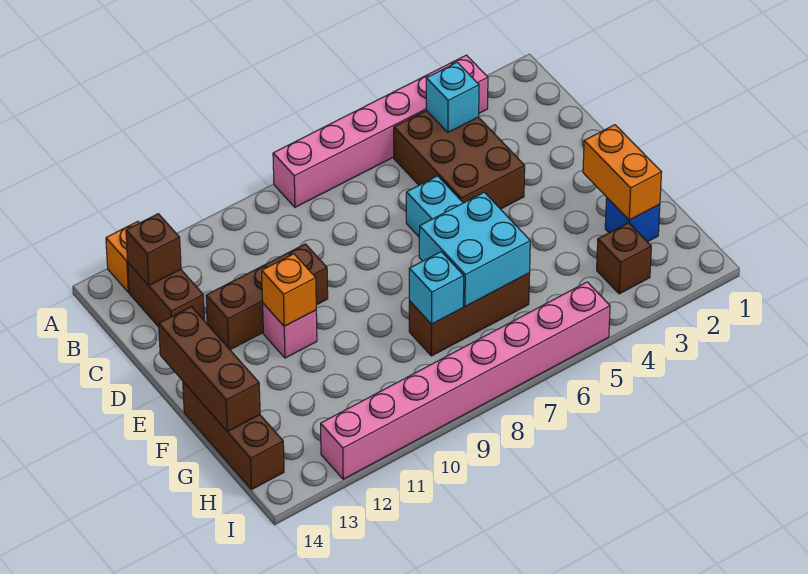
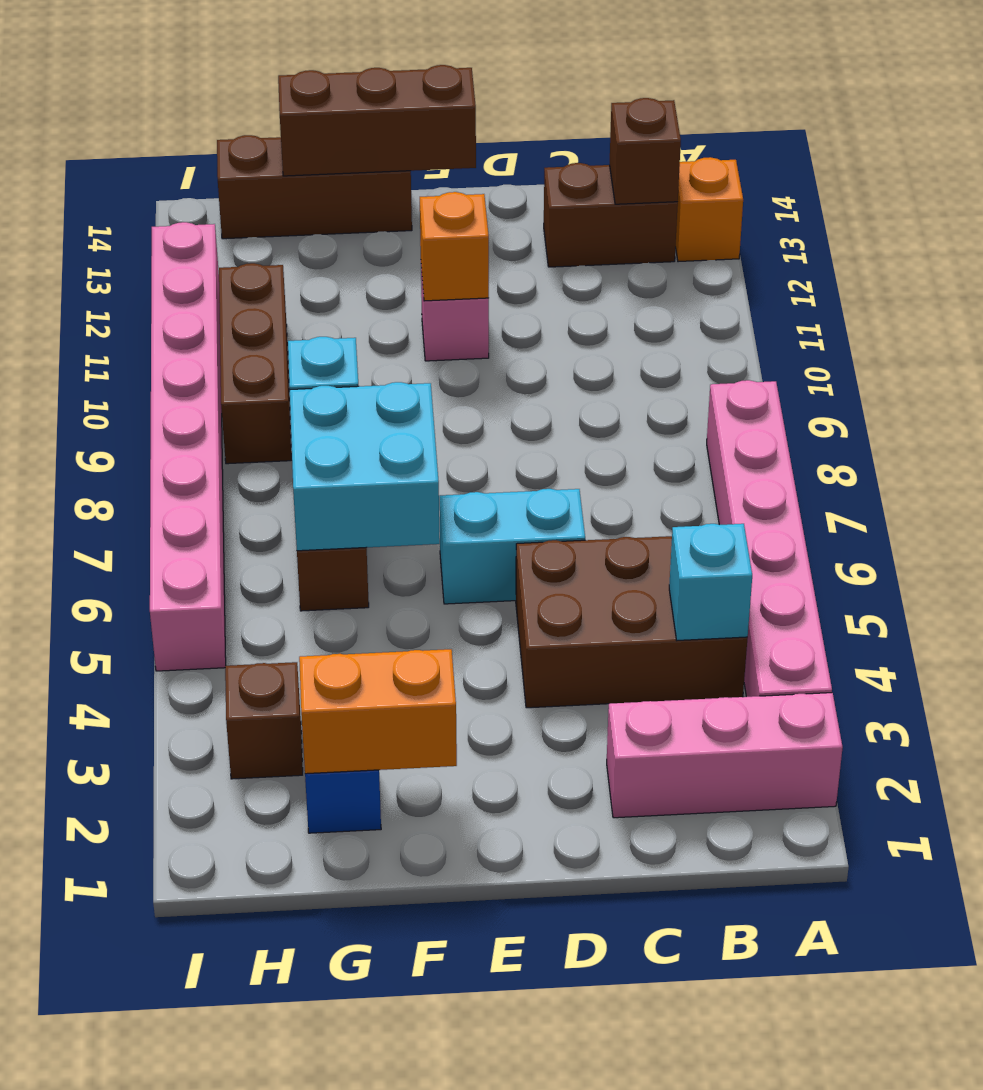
none -> pink brick A2:C2 level 1
brown brick D10:D12 level 1 -> brown brick H9:H11 level 1

